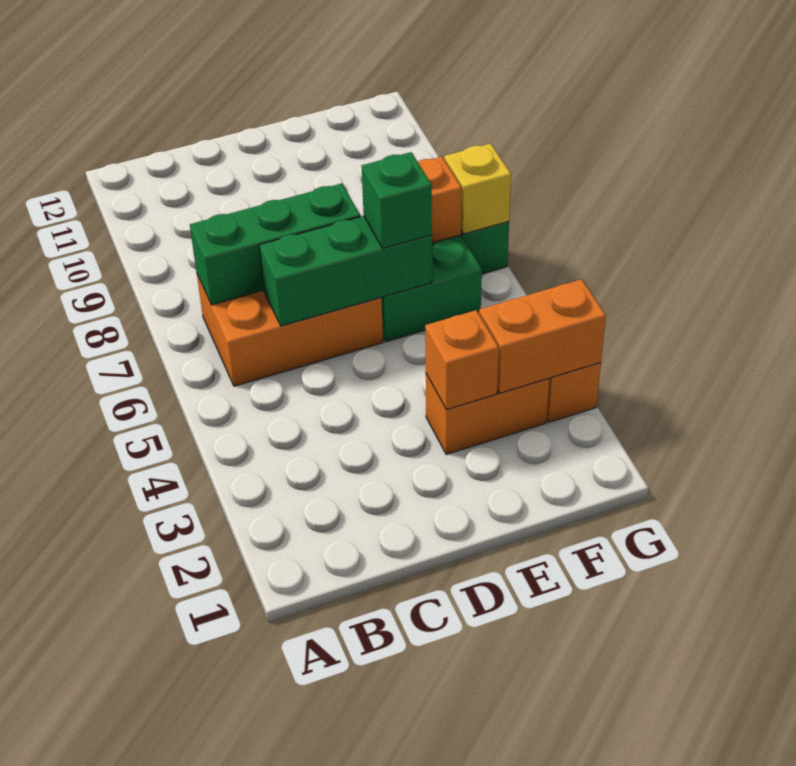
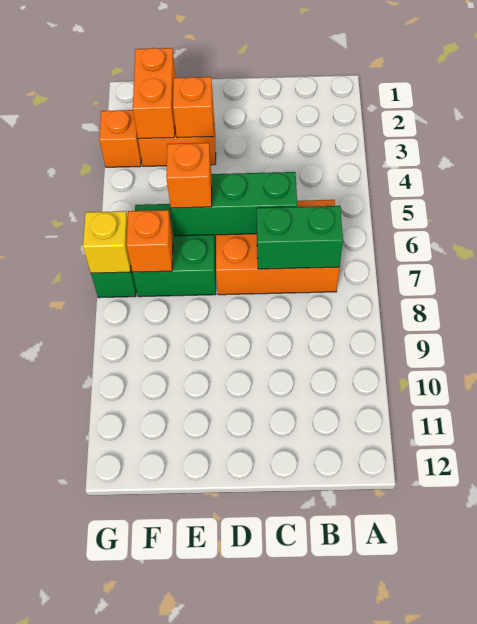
green brick B7:D7 level 2 -> green brick B7:C7 level 2
green brick E6 level 3 -> orange brick E6 level 3
orange brick F3:G3 level 2 -> orange brick F2:F3 level 2

